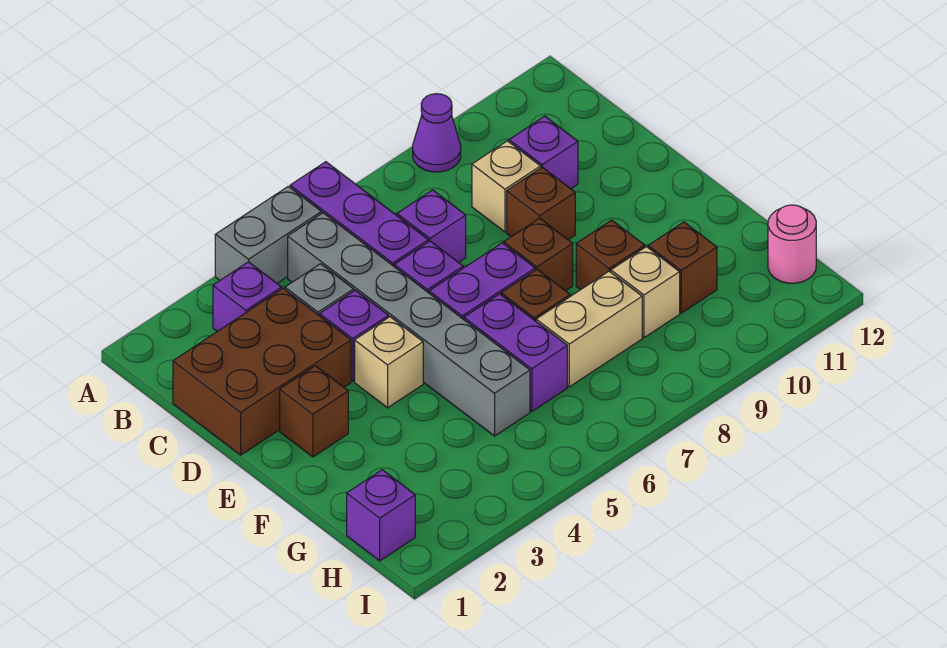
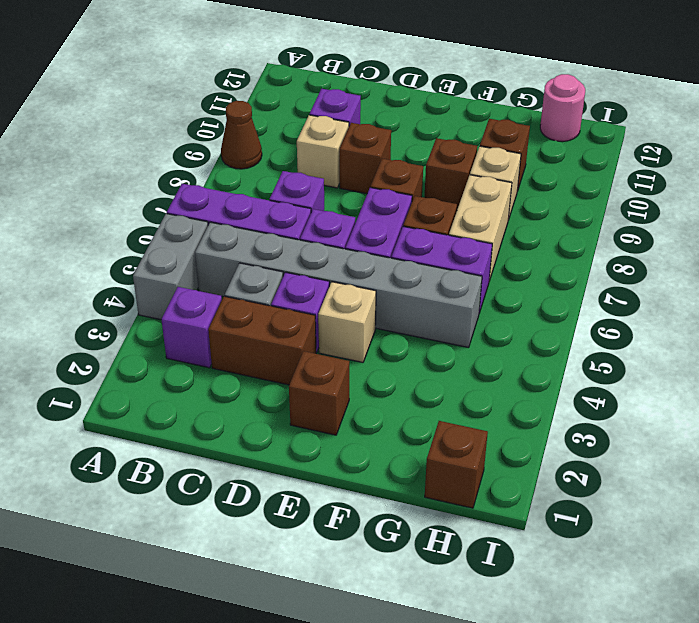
purple cone A9 level 1 -> brown cone A9 level 1
brown brick C1:D3 level 1 -> brown brick C3:D3 level 1
purple brick H1 level 1 -> brown brick H1 level 1

